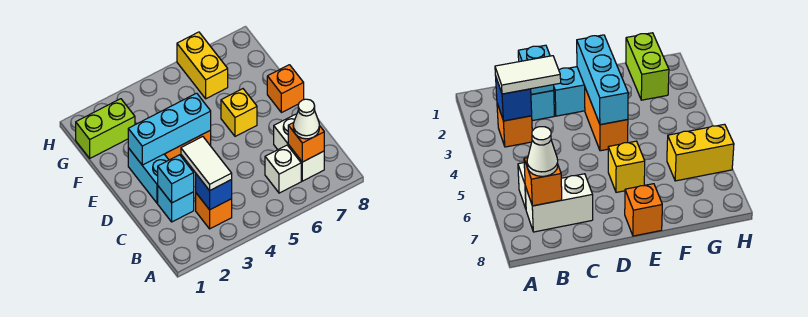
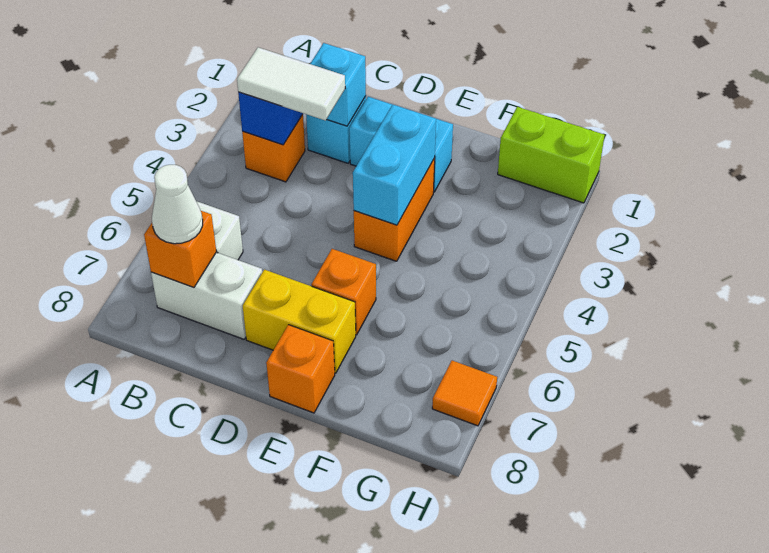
cyan brick E2:E4 level 2 -> cyan brick E3:E4 level 2
yellow brick E6 level 1 -> orange brick E6 level 1
lime brick G1:G2 level 1 -> lime brick G1:H1 level 1
yellow brick G6:H6 level 1 -> yellow brick D7:E7 level 1
none -> orange tile H7 level 1

